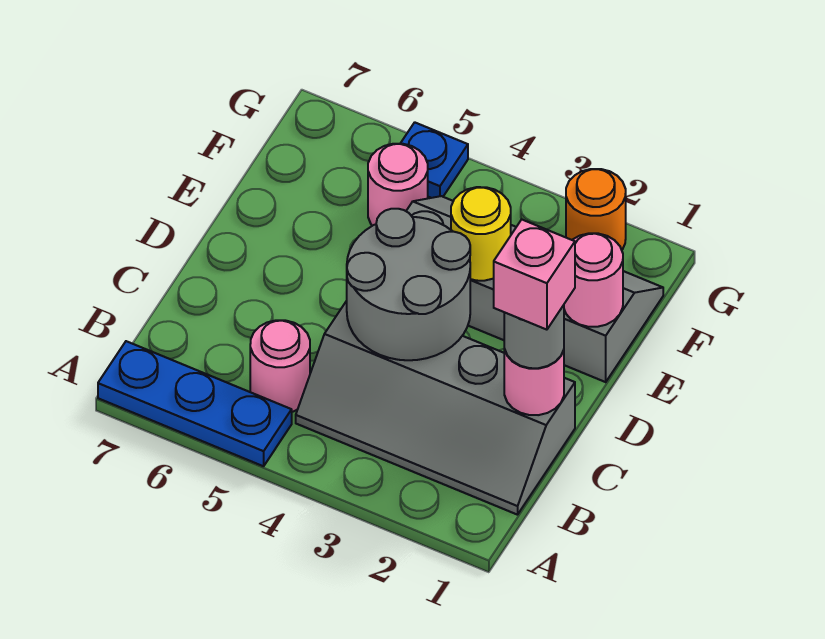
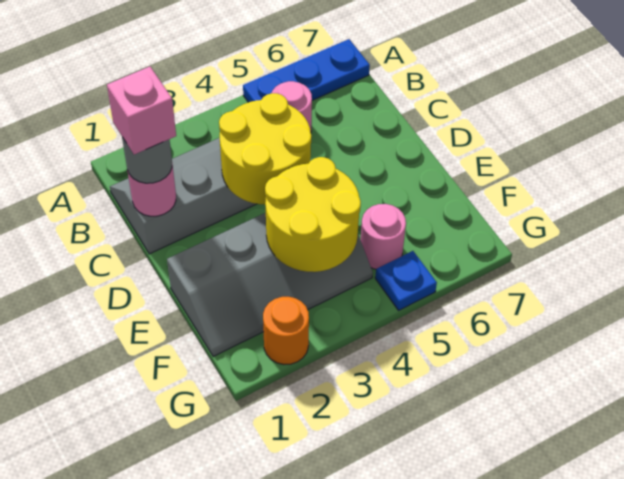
grey round brick C3:D4 level 2 -> yellow round brick C3:D4 level 2
pink round brick E1 level 2 -> none
yellow round brick E3 level 2 -> yellow round brick E3:F4 level 2

